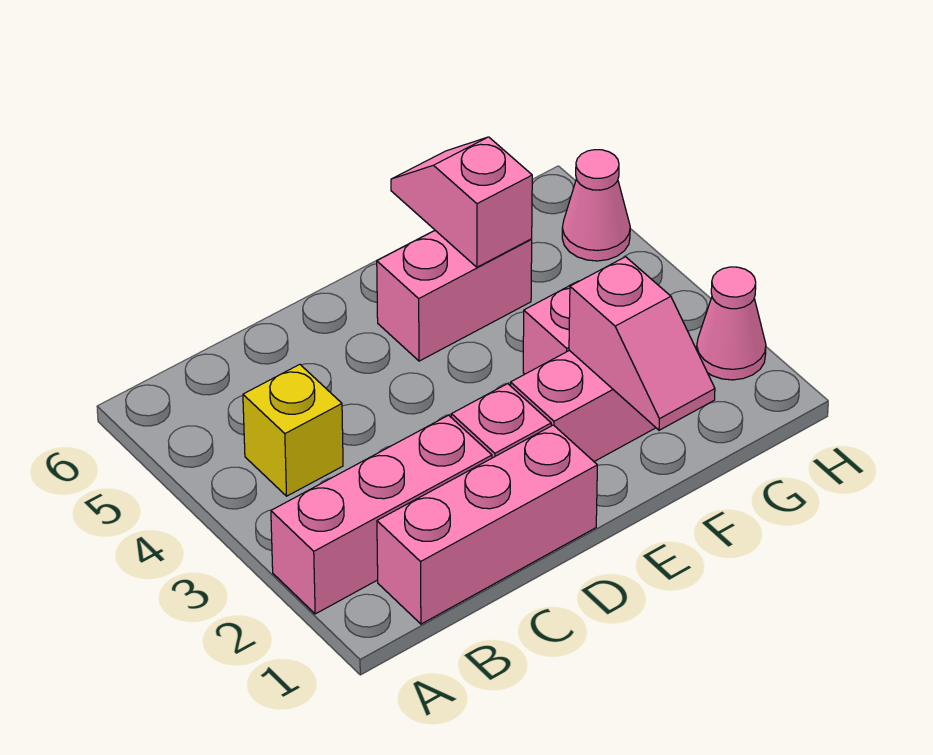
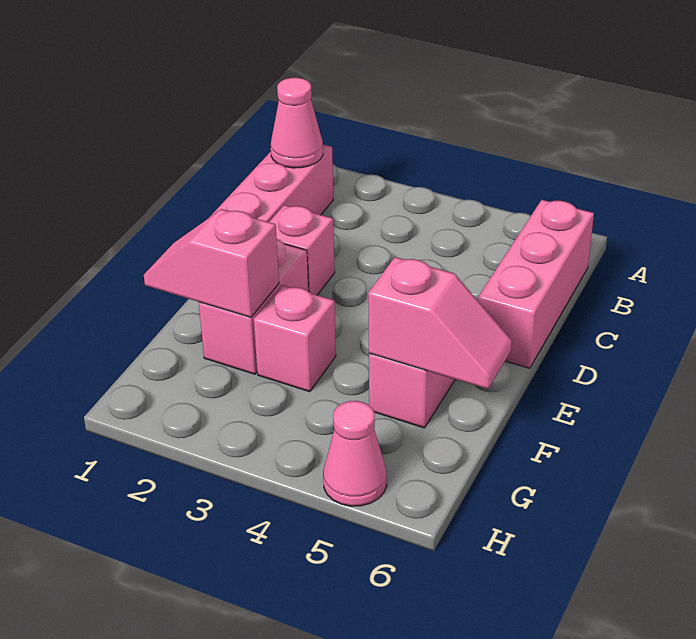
pink brick A2:C2 level 1 -> pink brick B6:D6 level 1
yellow brick B4 level 1 -> none
pink cone H2 level 1 -> pink cone B1 level 2

